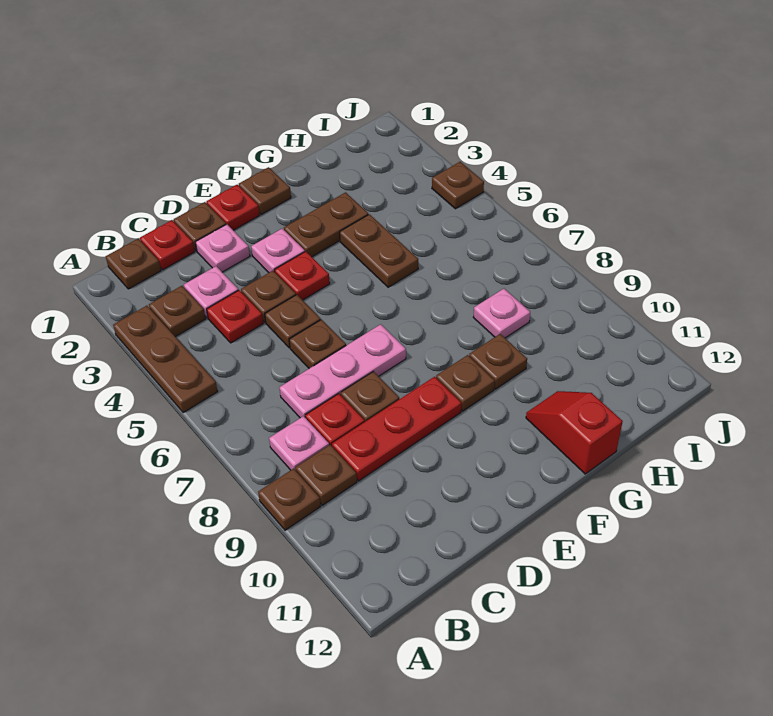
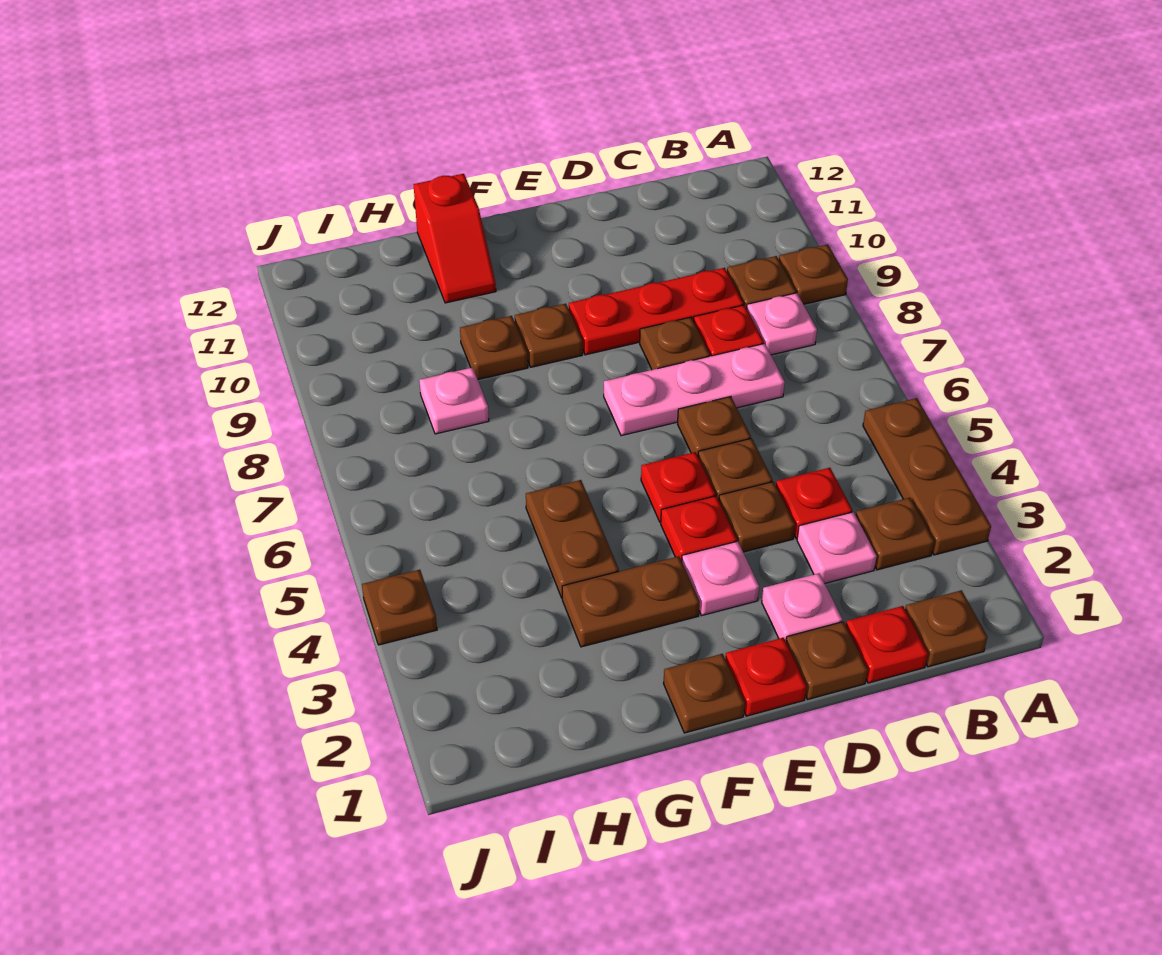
none -> red plate E5 level 1

